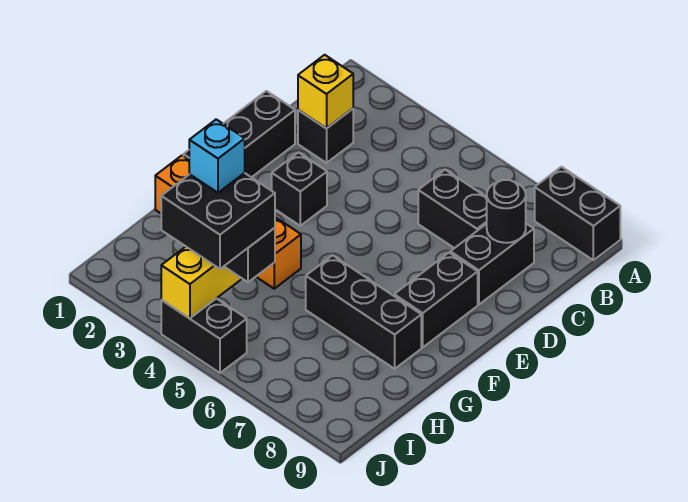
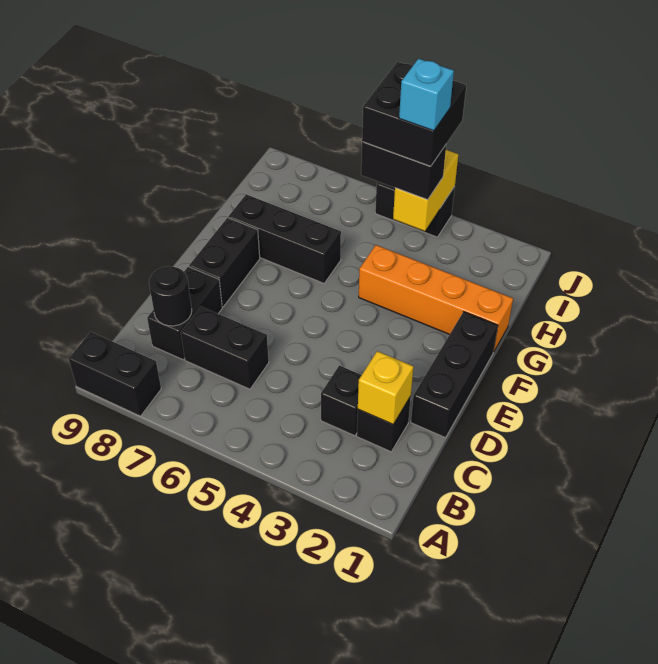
black brick E3 level 1 -> black brick C3 level 1

